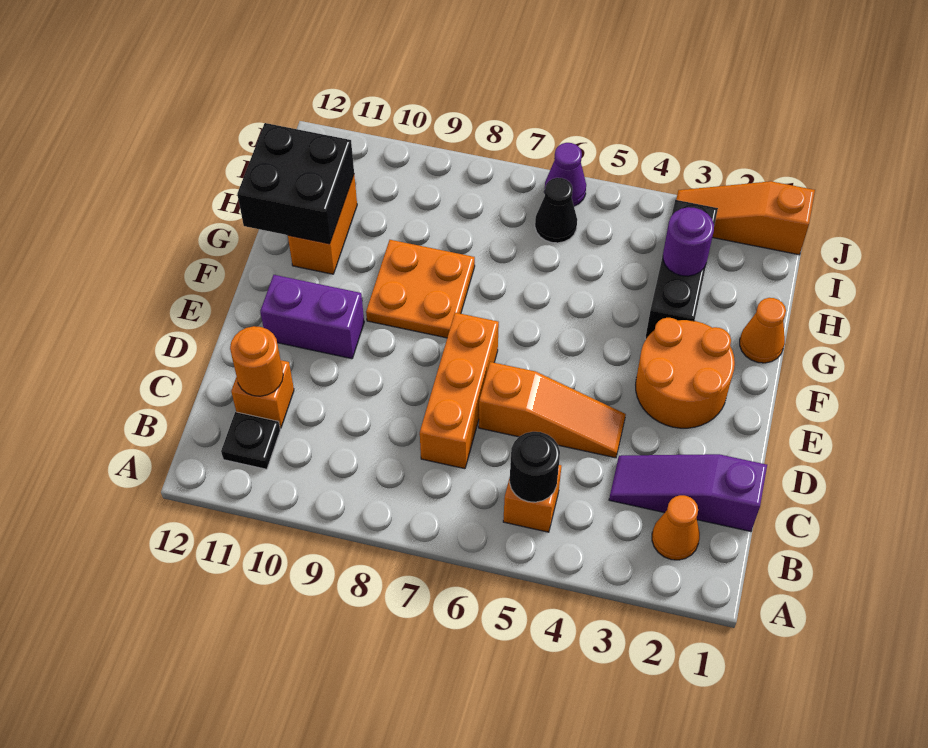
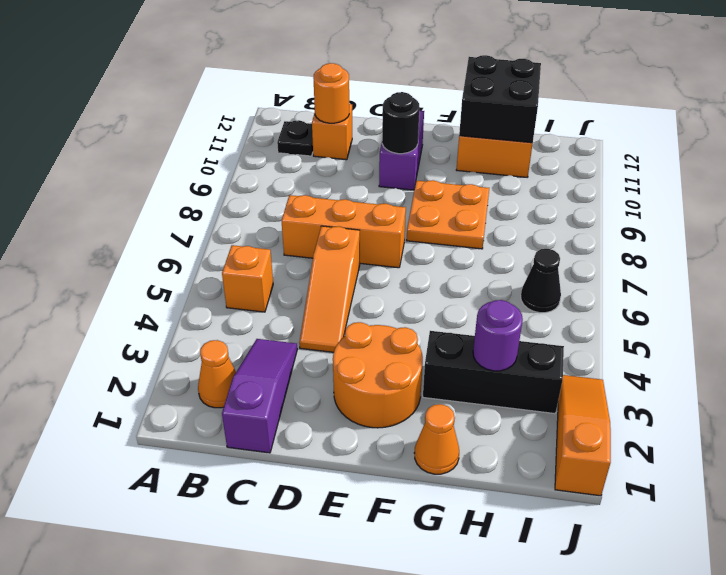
black round brick B5 level 2 -> black round brick E10 level 2
purple cone J6 level 1 -> none

